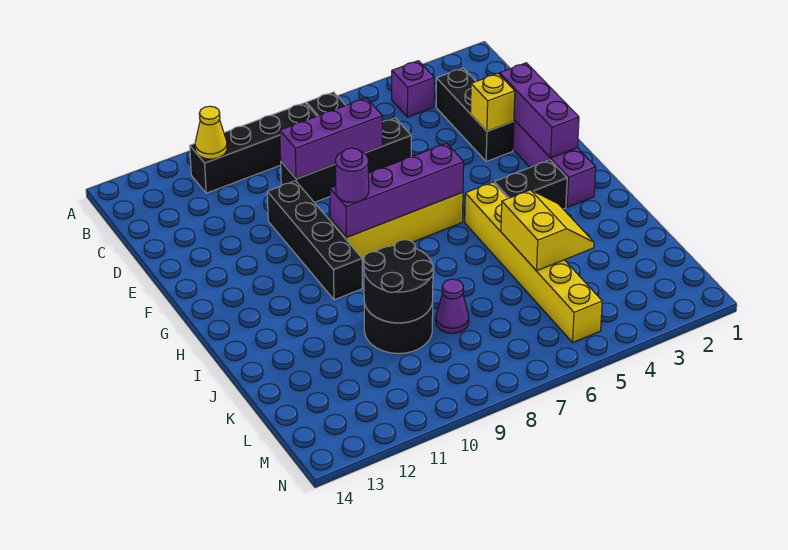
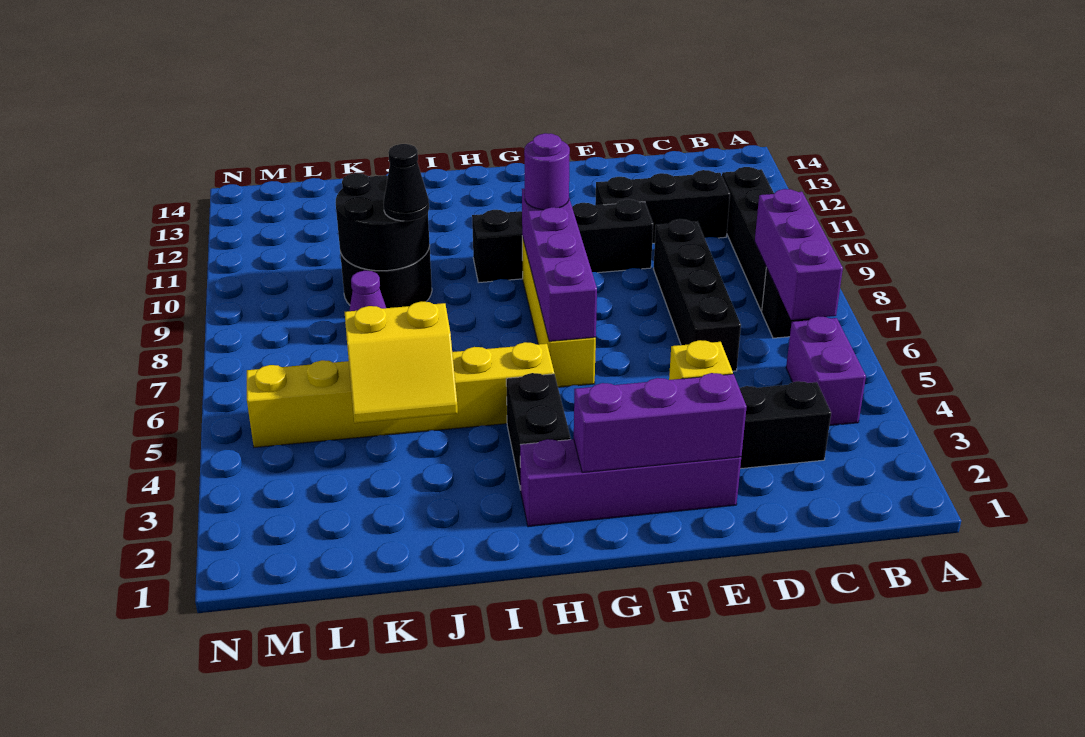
purple brick B4 level 1 -> purple brick B4:B5 level 1
yellow cone B11 level 2 -> none
none -> black brick C11:E11 level 1
purple brick D7:D9 level 2 -> purple brick B6:B8 level 2
none -> black cone J9 level 3

